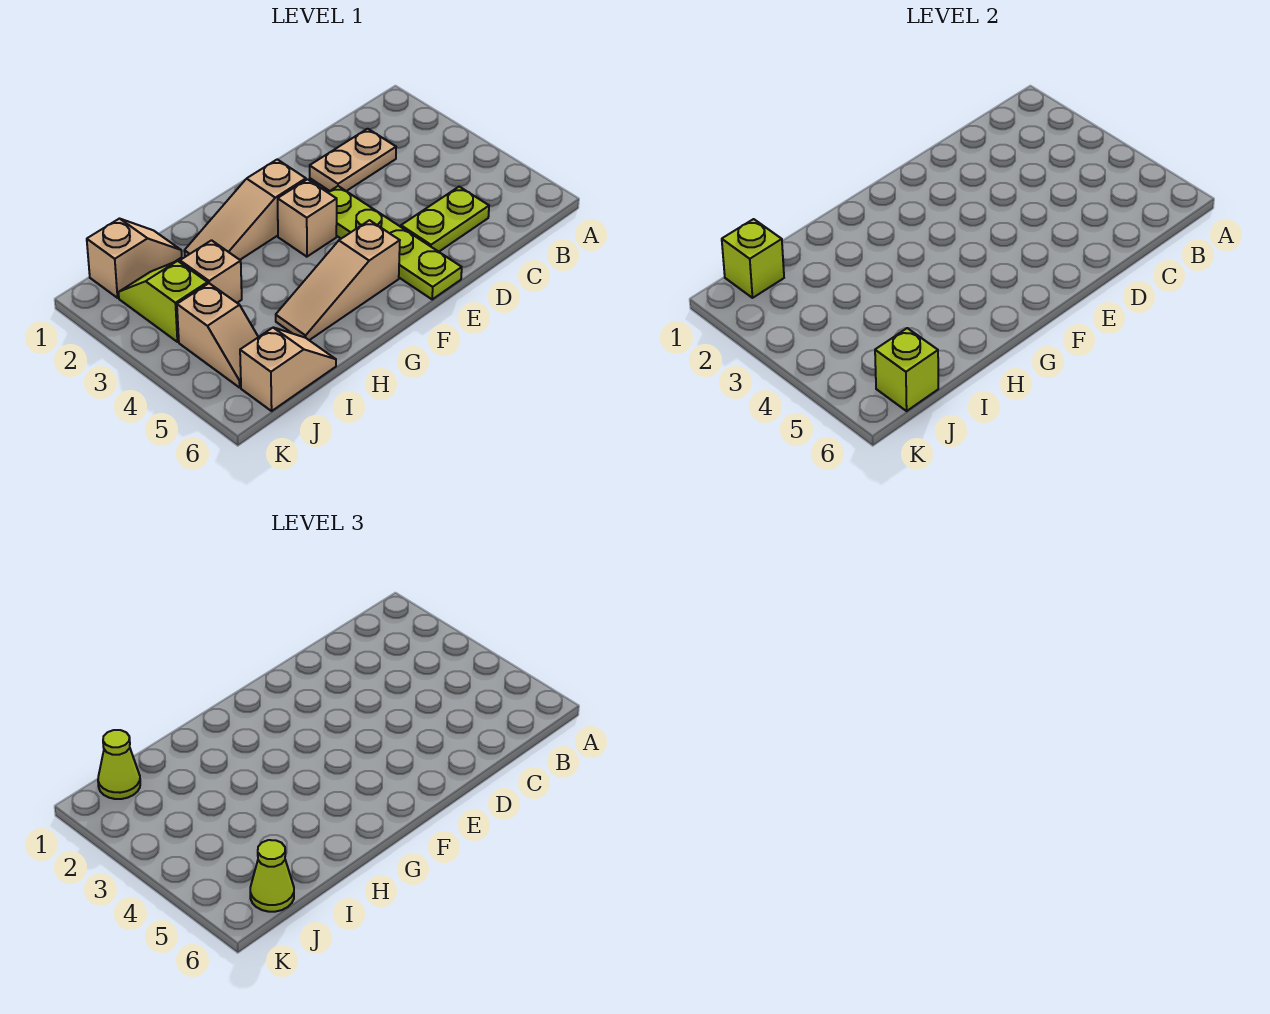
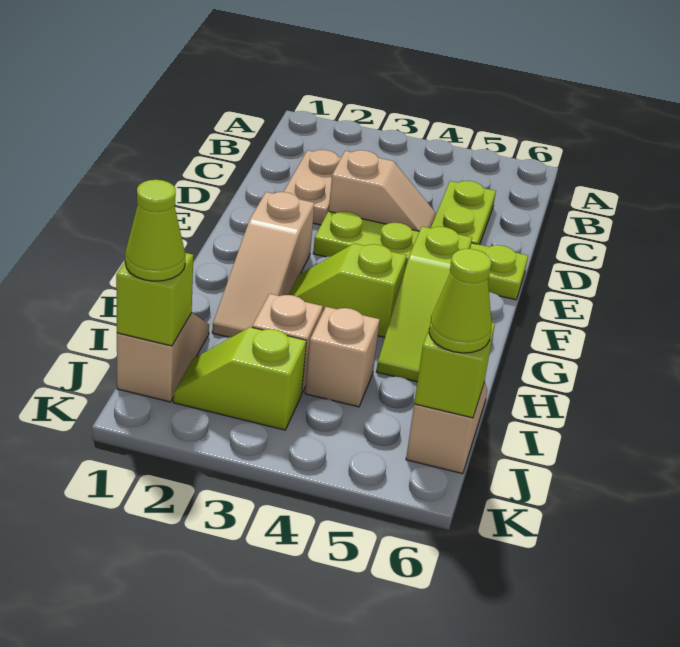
tan brick F3 level 1 -> tan brick I4 level 1
tan slope F5:H5 level 1 top F -> lime slope F5:H5 level 1 top F
none -> lime slope G3:G4 level 1 top 4
tan slope J4:J5 level 1 top 4 -> tan slope D3:D4 level 1 top 3

